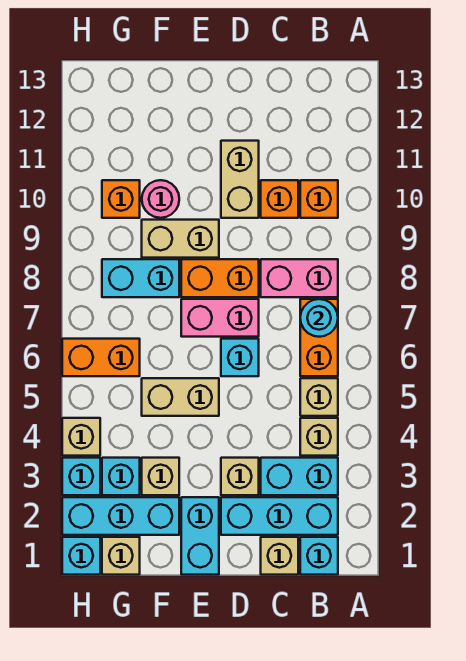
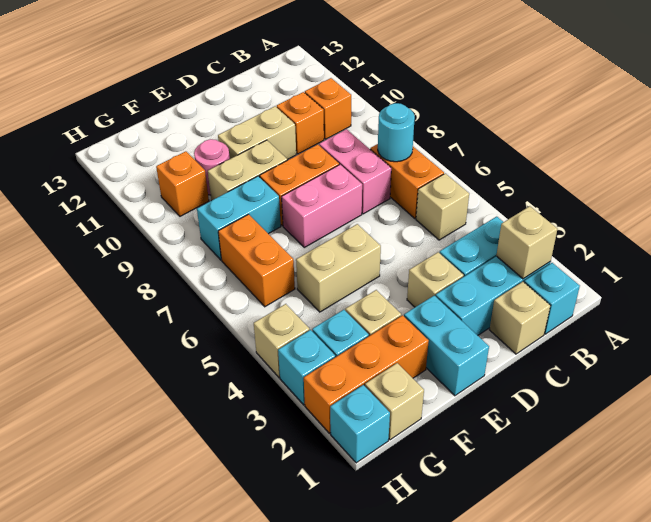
tan brick B4 level 1 -> tan brick B2 level 2
pink brick B8:C8 level 1 -> pink brick C7:C8 level 1
cyan brick D6 level 1 -> none
tan brick D10:D11 level 1 -> tan brick D10:E10 level 1
cyan brick F2:H2 level 1 -> orange brick F2:H2 level 1
orange brick G6:H6 level 1 -> orange brick G6:G7 level 1

